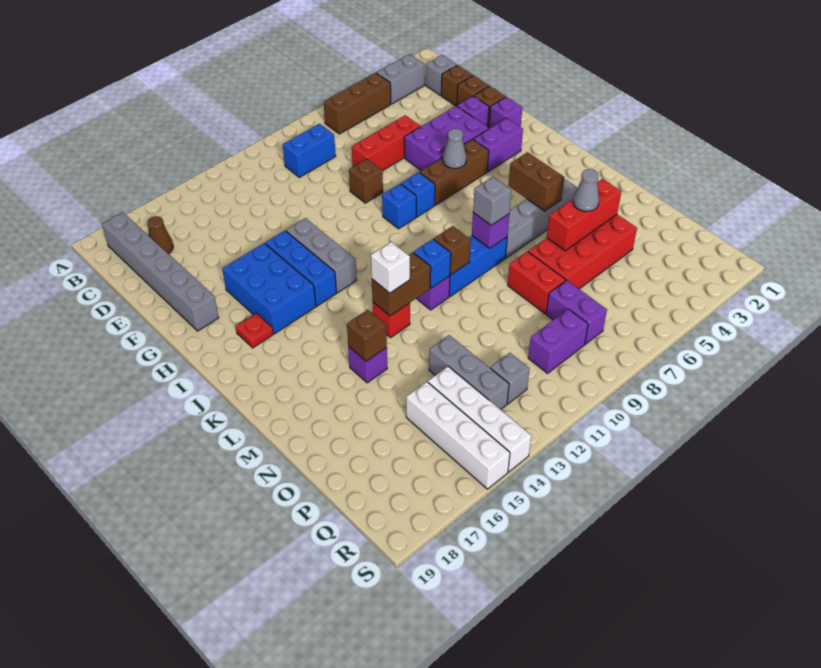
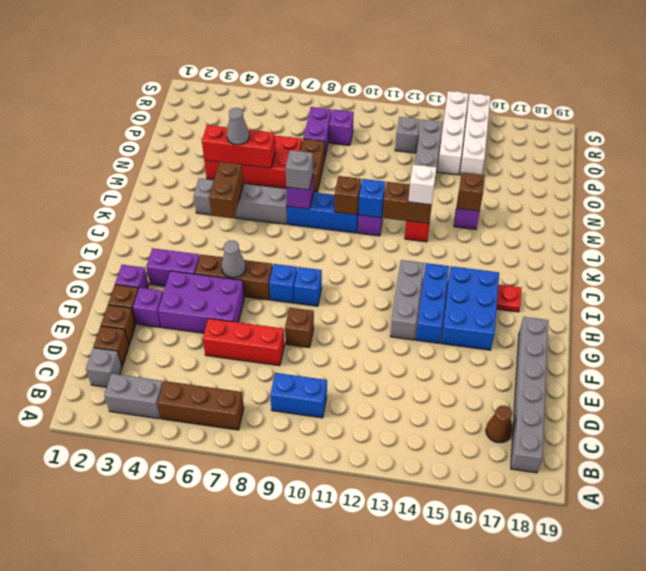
red brick N8:O8 level 1 -> brown brick N8:O8 level 1
purple brick Q9:Q10 level 1 -> purple brick Q9 level 1

